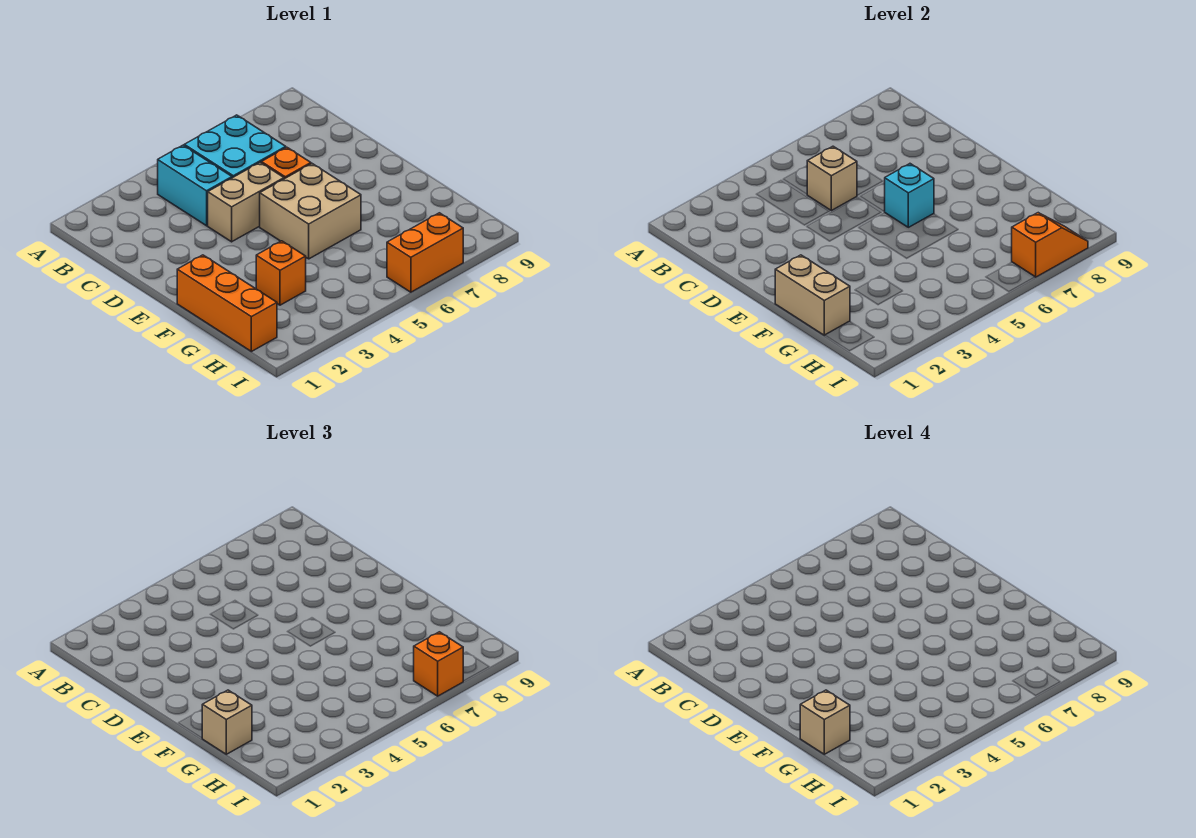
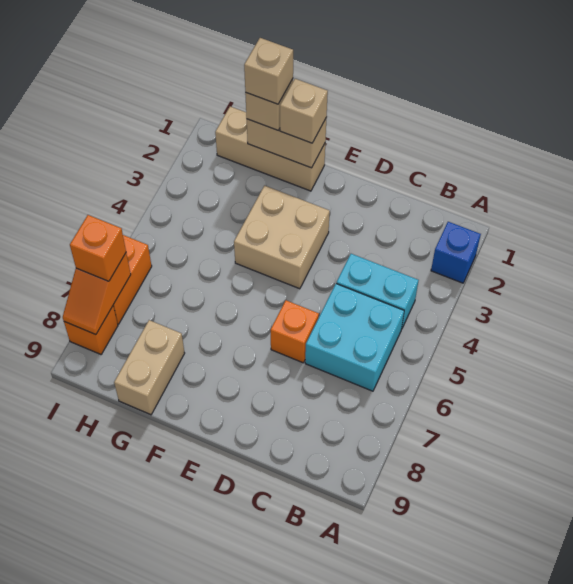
none -> blue brick A2 level 1
tan brick C5 level 2 -> tan brick F1 level 3
tan brick D4:D5 level 1 -> tan brick G8:G9 level 1
tan brick E5:F6 level 1 -> tan brick E3:F4 level 1
cyan brick E6 level 2 -> none
orange brick F1:H1 level 1 -> tan brick F1:H1 level 1
orange brick G3 level 1 -> orange brick I8 level 1

